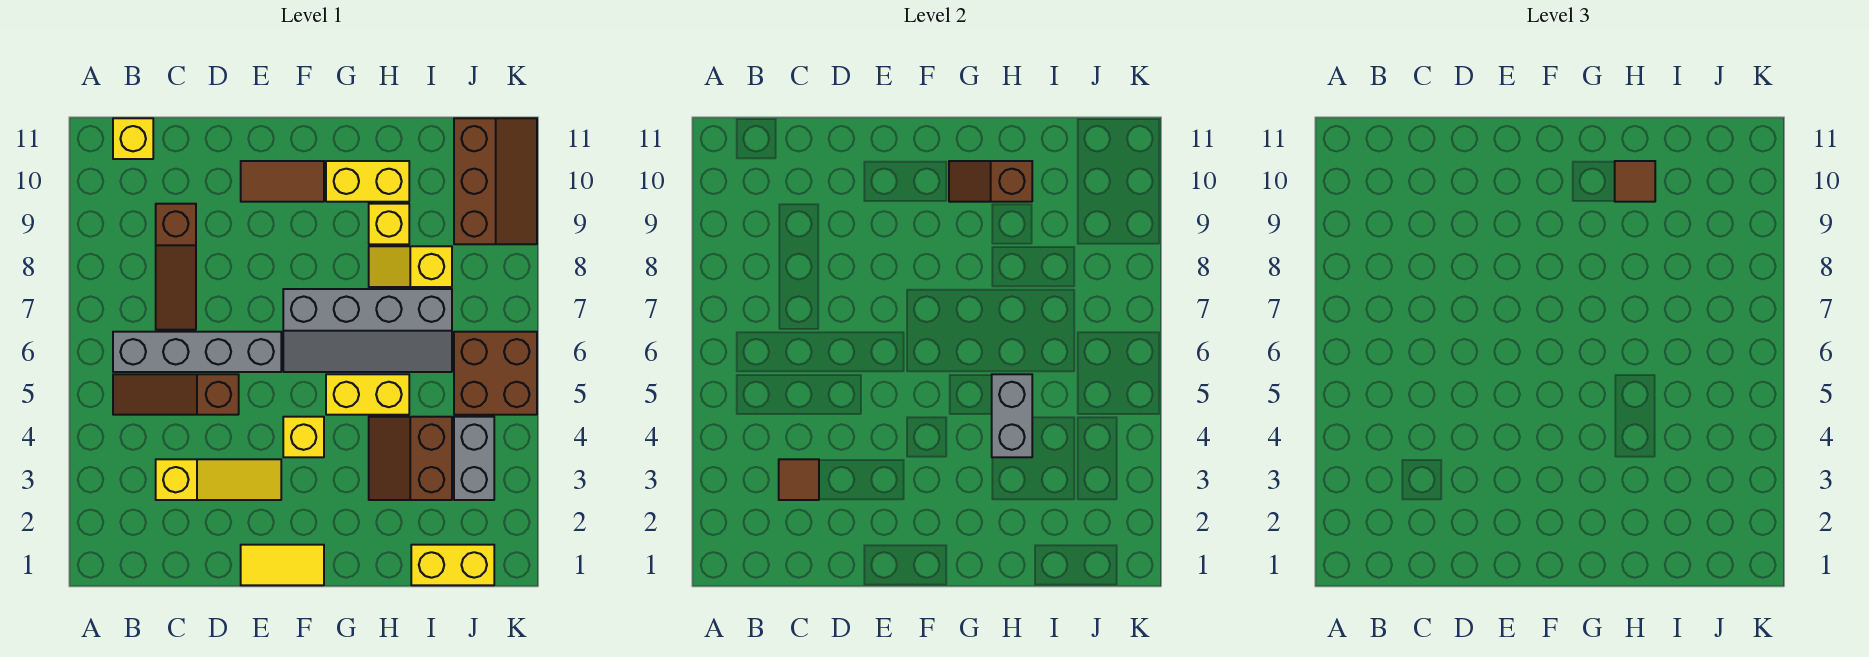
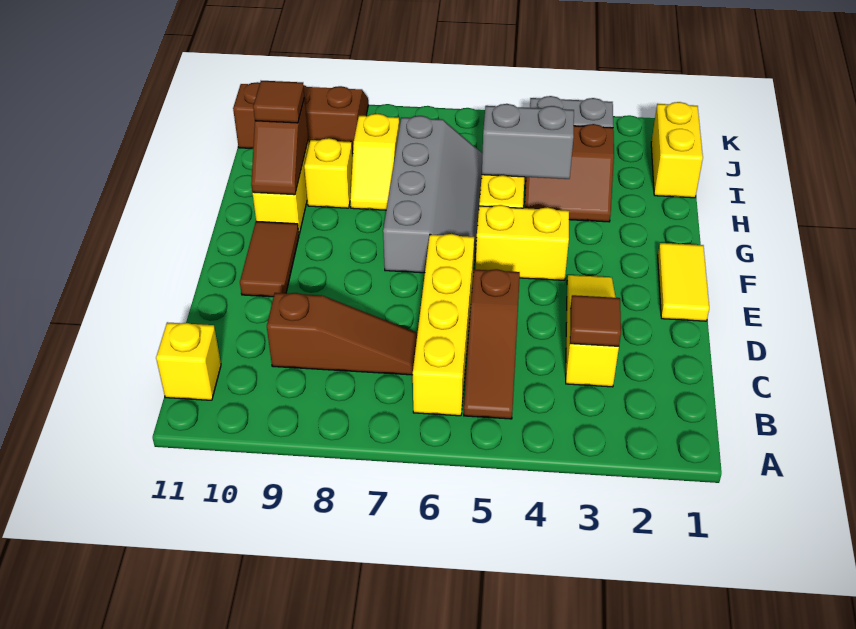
grey brick B6:E6 level 1 -> yellow brick B6:E6 level 1
yellow brick F4 level 1 -> yellow brick F4:F5 level 1
brown brick J5:K6 level 1 -> none

